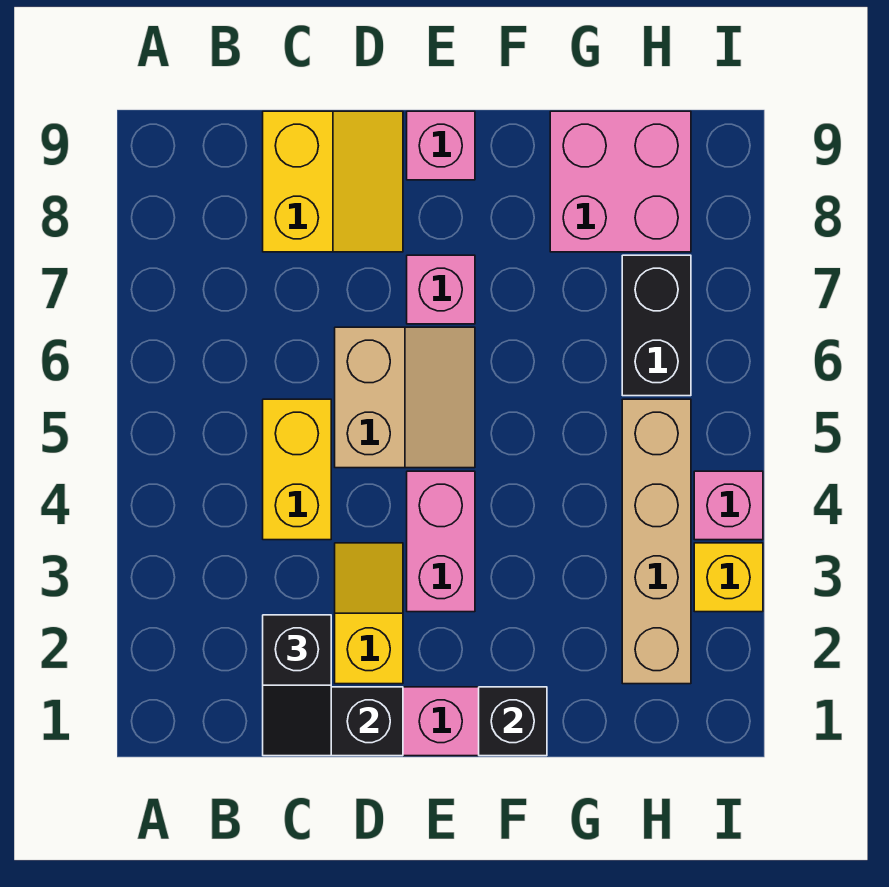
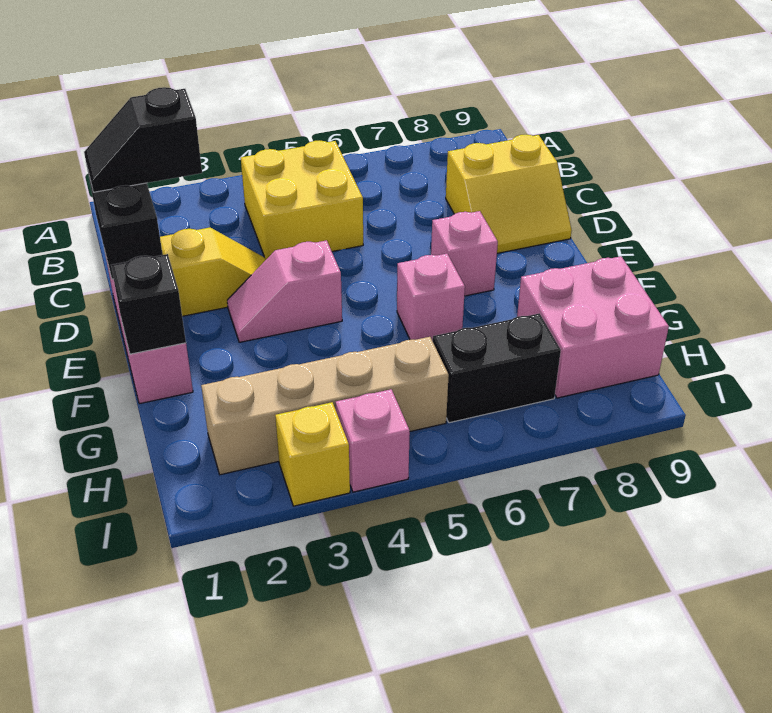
yellow brick C4:C5 level 1 -> yellow brick B4:C5 level 1
tan slope D5:E6 level 1 top D -> none
pink brick E3:E4 level 1 -> pink slope E3:E4 level 1 top 4
pink brick E9 level 1 -> pink brick F6 level 1

